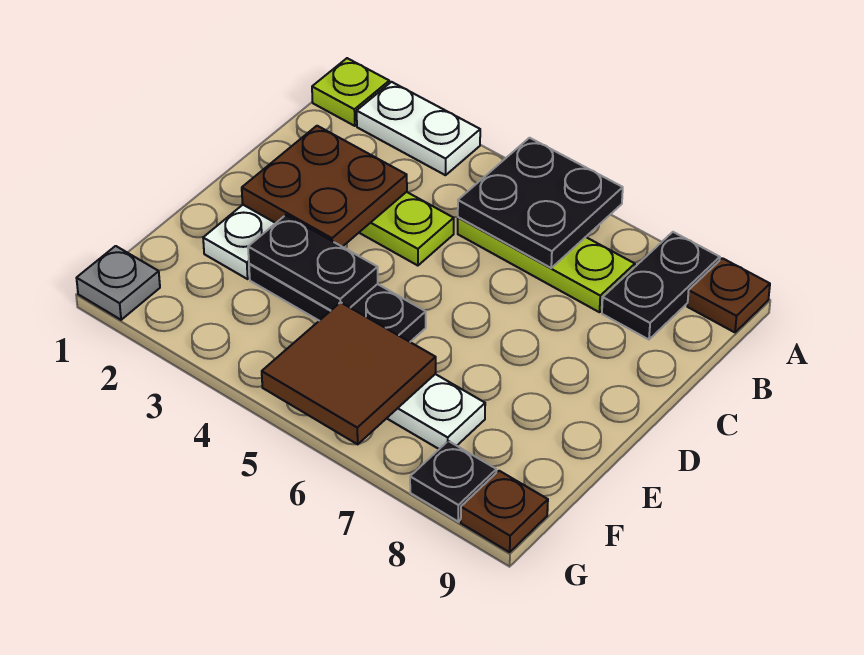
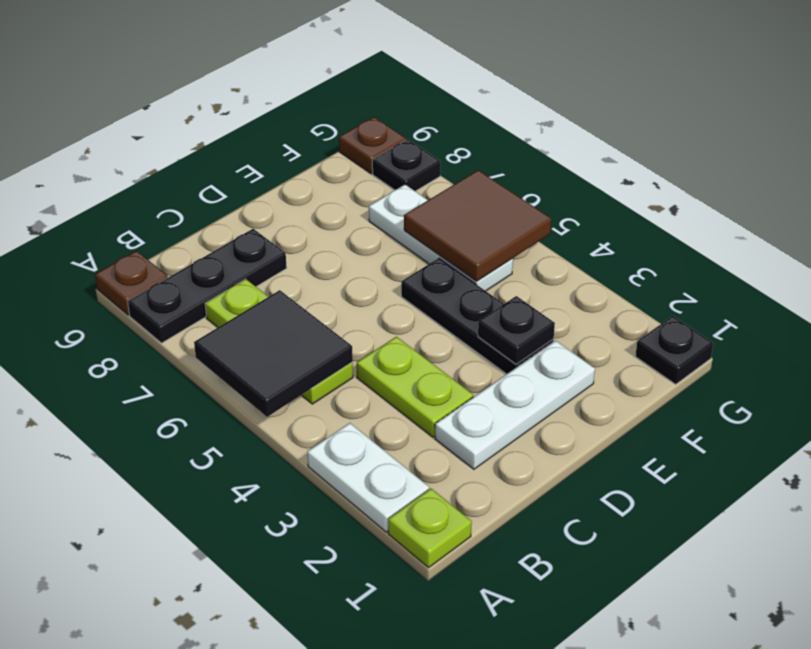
black plate A5:B6 level 2 -> black tile A5:B6 level 2
black plate A8:B8 level 1 -> black plate A8:C8 level 1
brown plate C2:D3 level 2 -> none
black plate E3:E4 level 2 -> black plate E3 level 2
grey plate G1 level 1 -> black plate G1 level 1

